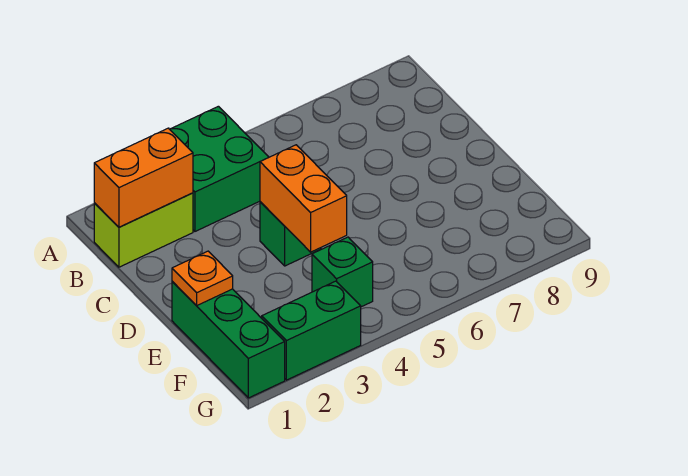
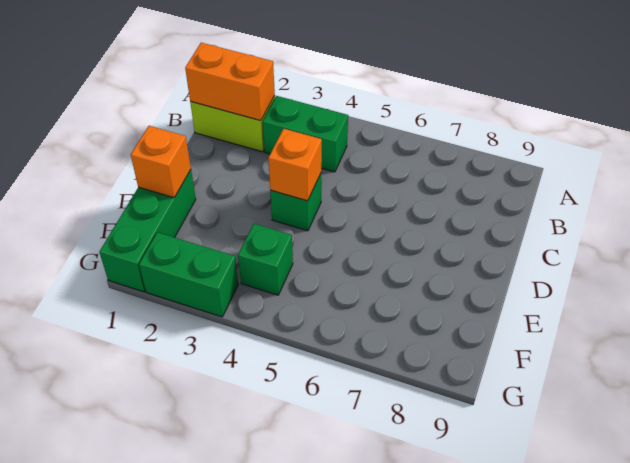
green brick A3:B4 level 1 -> green brick B3:B4 level 1
orange brick D4:E4 level 2 -> orange brick D4 level 2
orange plate E1 level 2 -> orange brick E1 level 2

